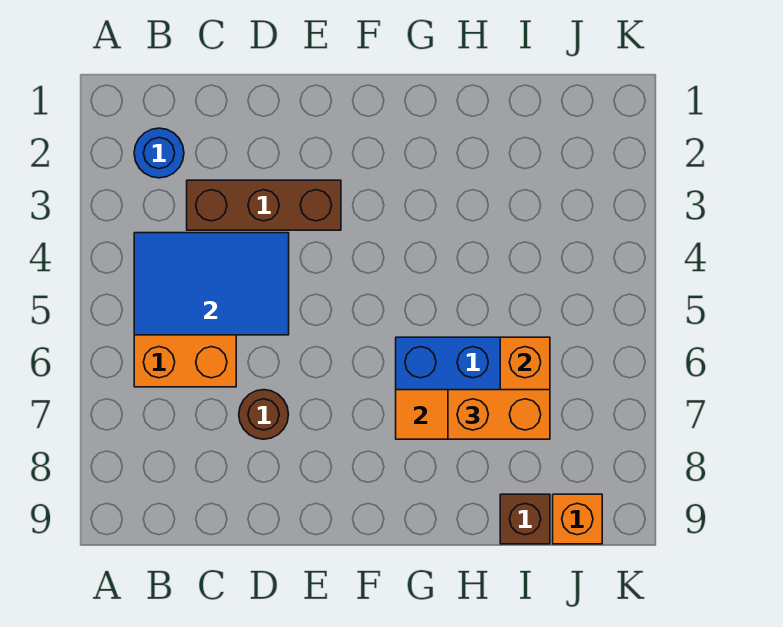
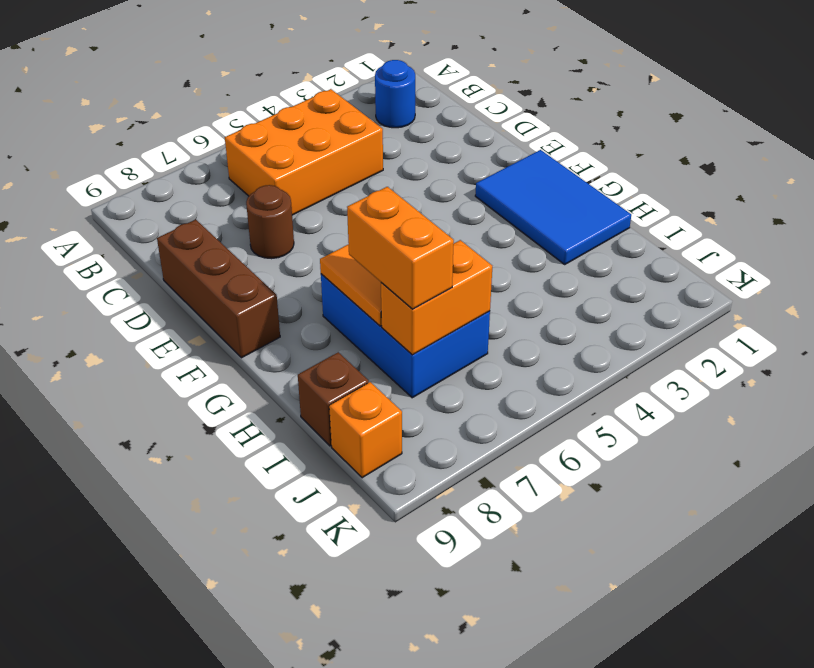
blue tile B4:D5 level 2 -> blue tile F1:H2 level 1
brown brick C3:E3 level 1 -> brown brick D9:F9 level 1

